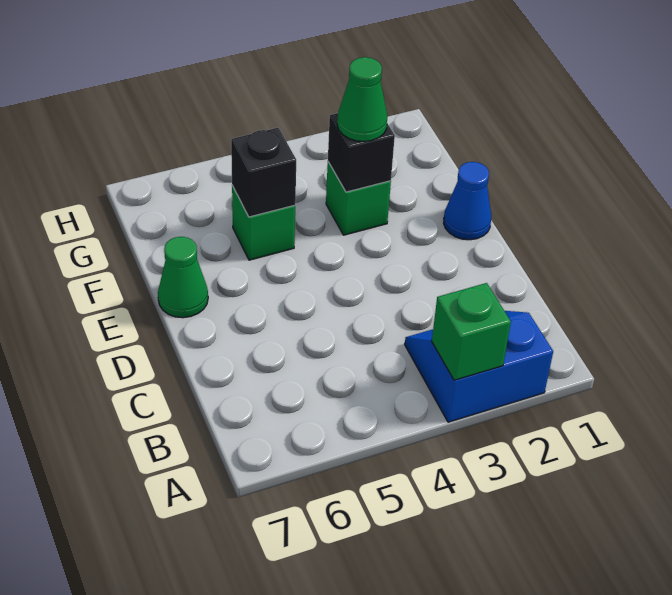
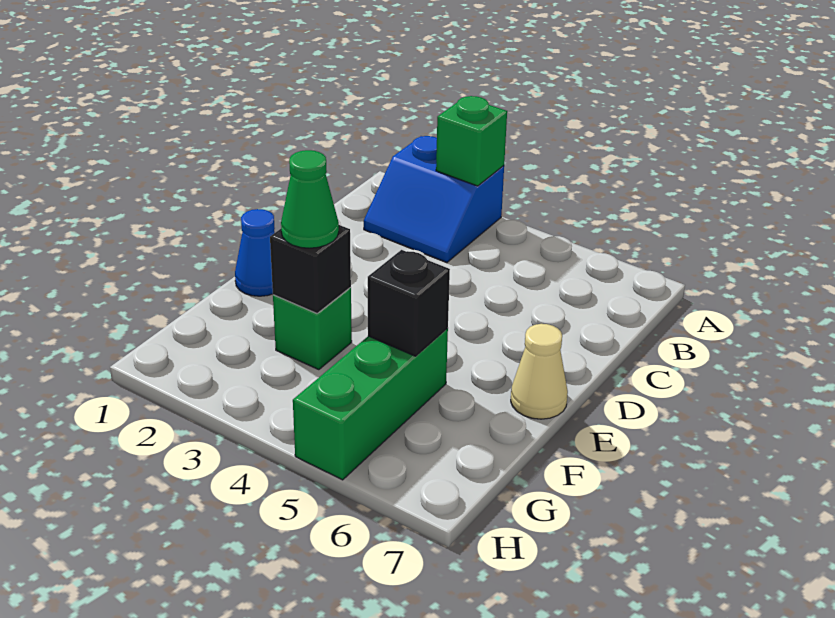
green cone E7 level 1 -> tan cone E7 level 1
green brick F5 level 1 -> green brick F5:H5 level 1

